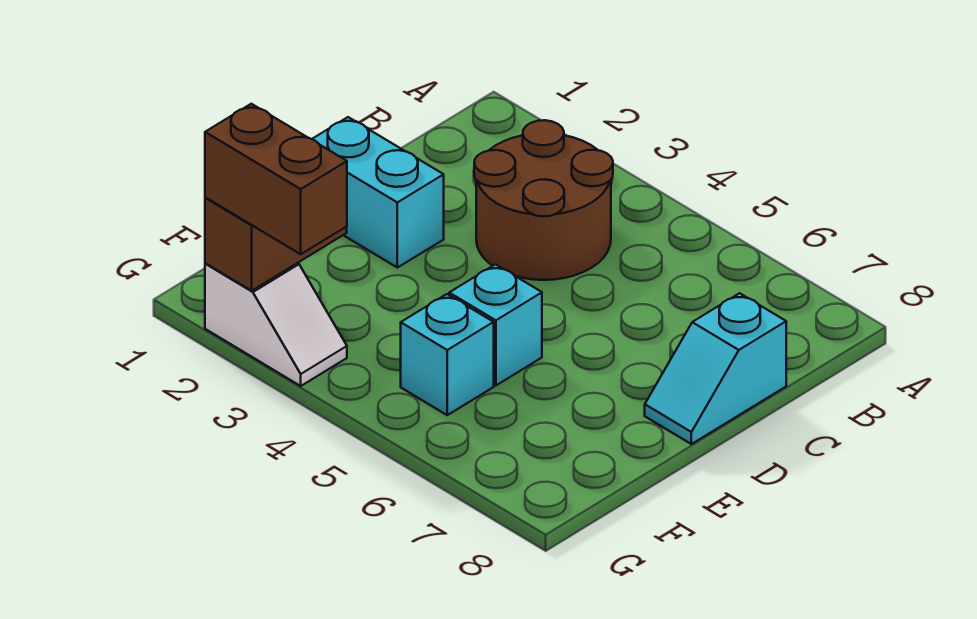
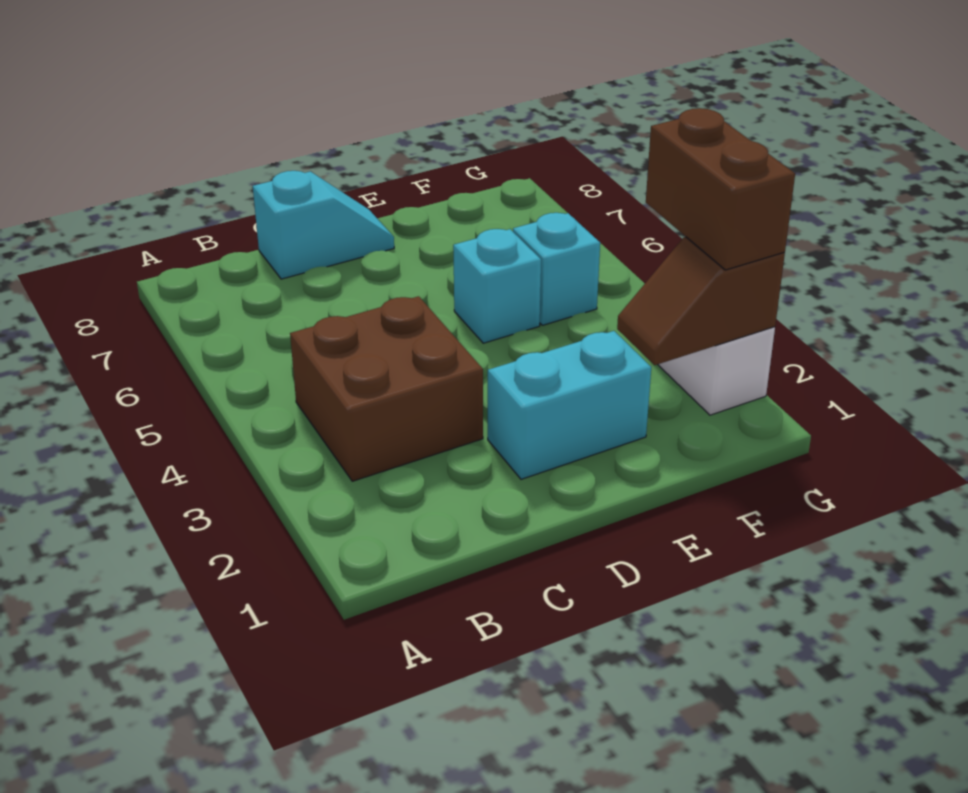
brown round brick B3:C4 level 1 -> brown brick B3:C4 level 1
cyan brick D1:D2 level 1 -> cyan brick D2:E2 level 1

